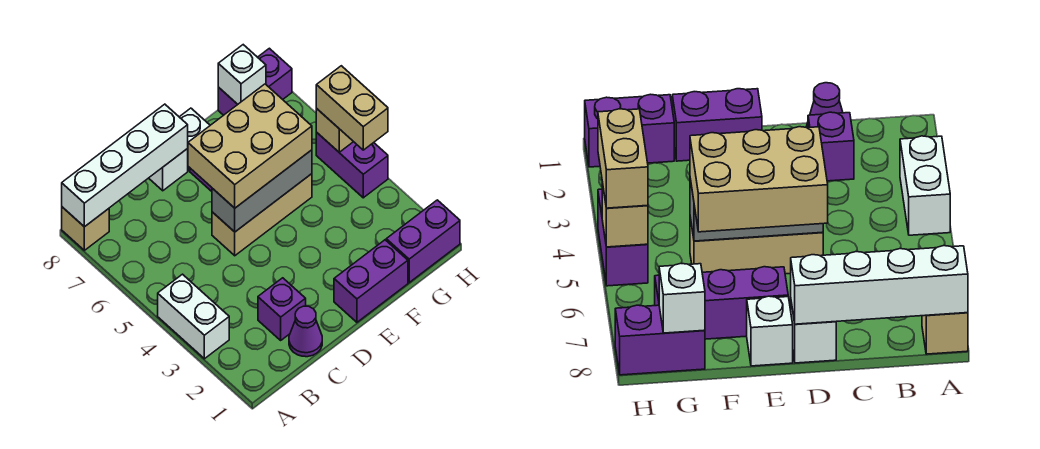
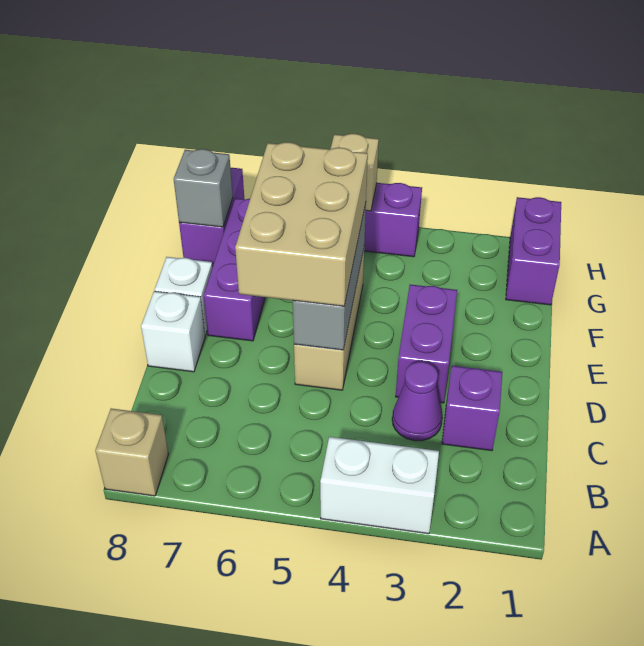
white brick A8:D8 level 2 -> none
purple cone C1 level 1 -> purple cone C3 level 1
purple brick E1:F1 level 1 -> purple brick D3:E3 level 1
white brick G8 level 2 -> grey brick G8 level 2
tan brick H4:H5 level 3 -> none

